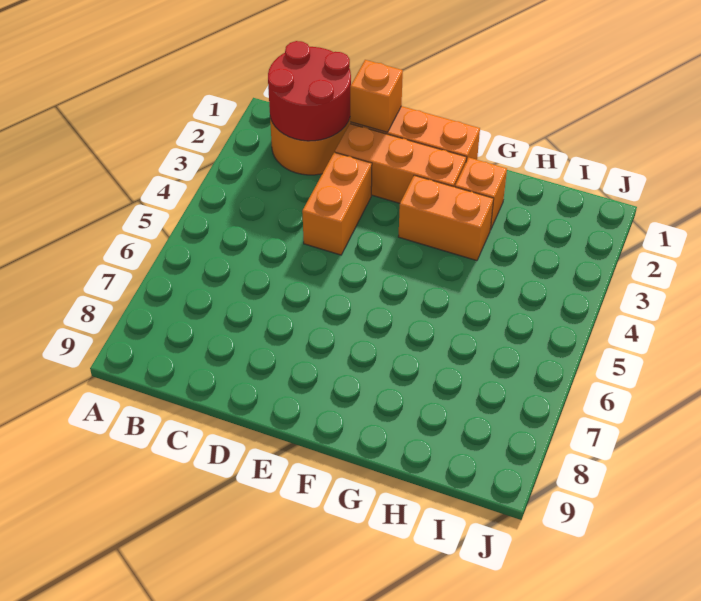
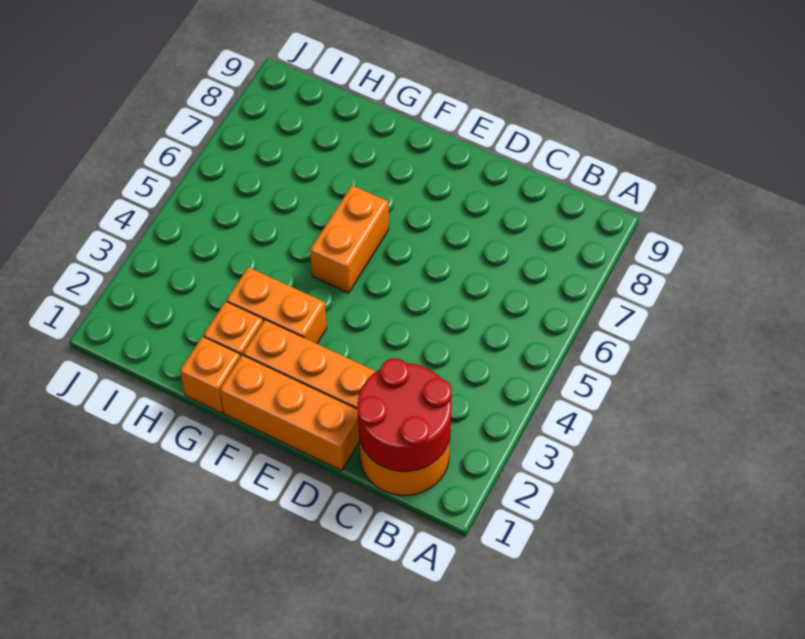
orange brick D1 level 2 -> orange brick G1 level 1
orange brick D3:D4 level 1 -> orange brick F5:F6 level 1

